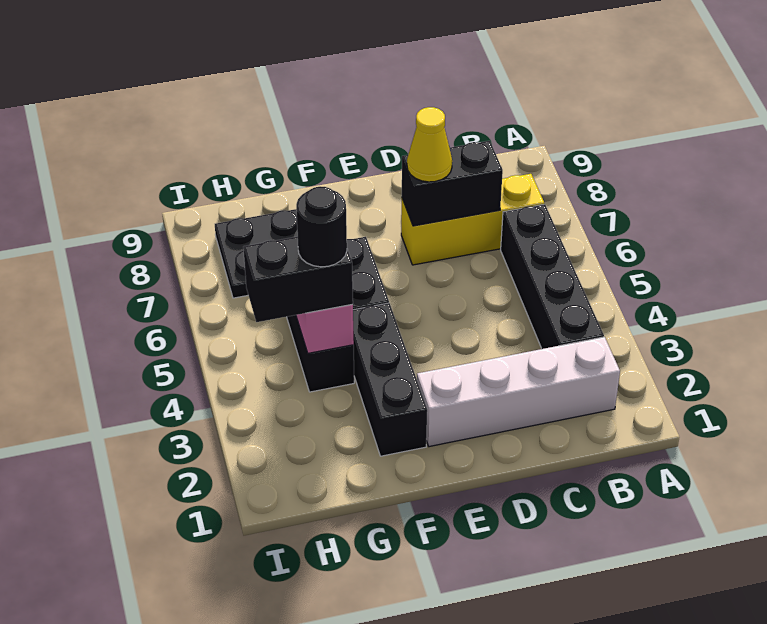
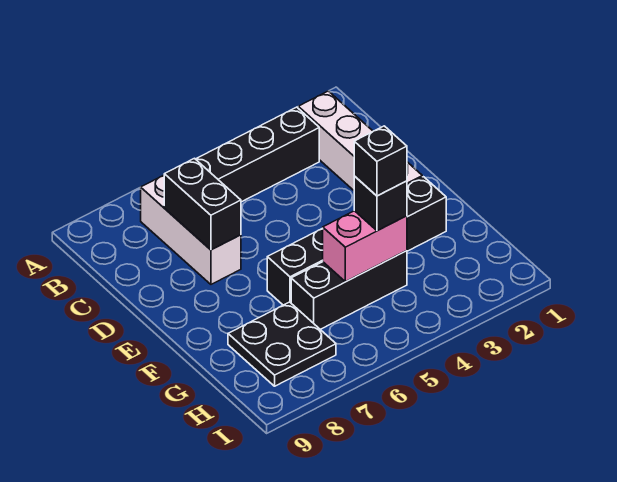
yellow brick B7:D7 level 1 -> white brick B7:D7 level 1
yellow cone D7 level 3 -> none
black brick G4:H4 level 3 -> black brick G4 level 3
black round brick G4 level 4 -> black brick G4 level 4

